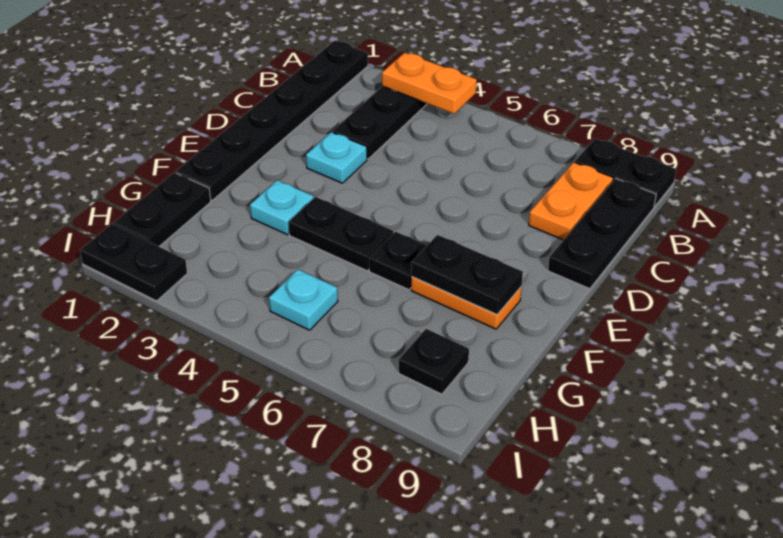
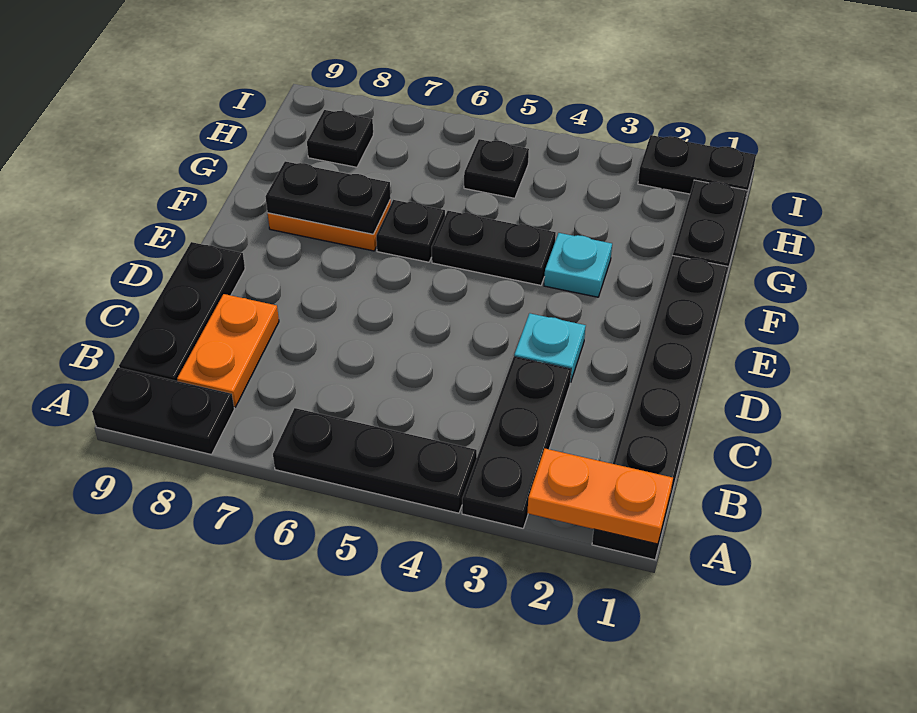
orange plate A3:A4 level 2 -> orange plate A1:A2 level 2
none -> black plate A4:A6 level 1
cyan plate H5 level 1 -> black plate H5 level 1

